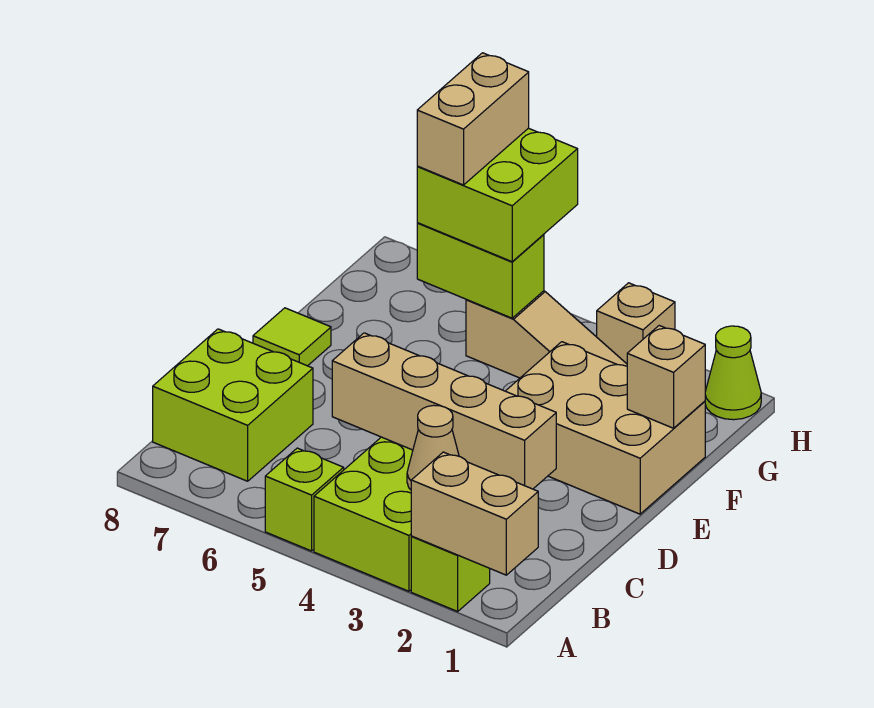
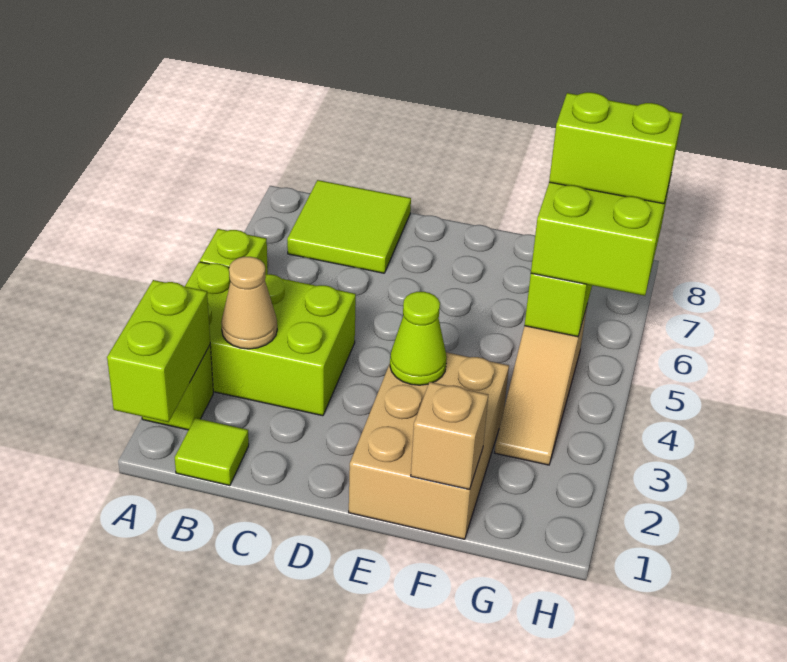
tan brick A1:A2 level 2 -> lime brick A1:A2 level 2
lime brick B7:C8 level 1 -> lime tile B7:C8 level 1
tan brick C2:C5 level 2 -> none
lime tile E8 level 1 -> lime tile B1 level 1
tan brick G6:H6 level 4 -> lime brick G6:H6 level 4
lime cone H1 level 1 -> lime cone E3 level 2
tan brick H3 level 1 -> none

